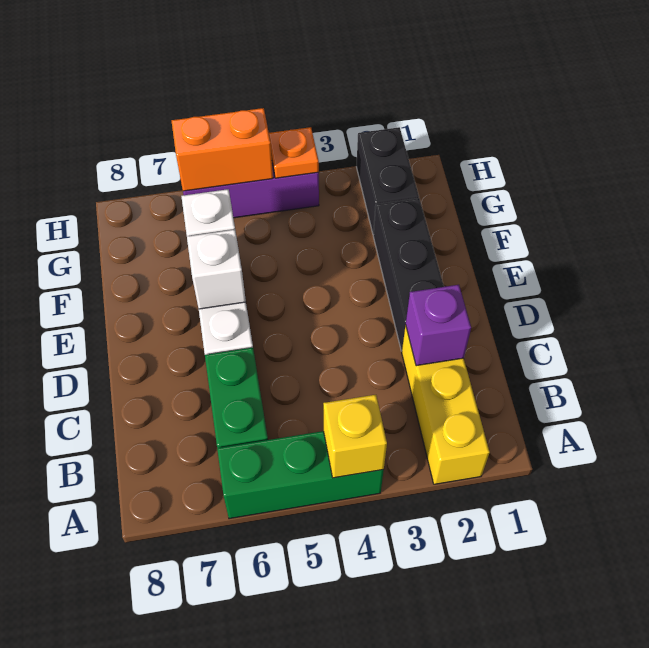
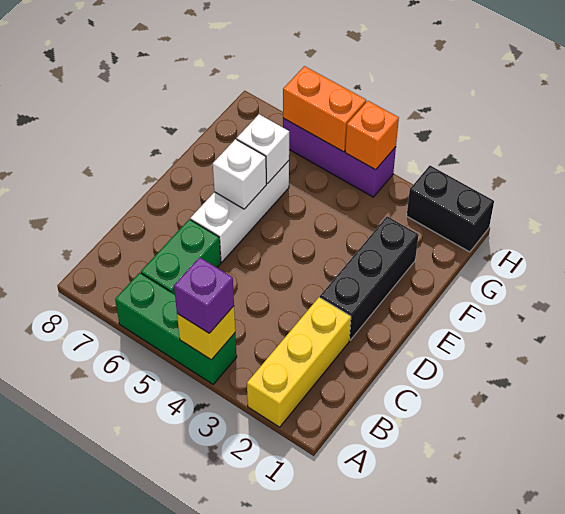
purple brick C2 level 2 -> purple brick A4 level 3
black brick G2:H2 level 1 -> black brick H1:H2 level 1
orange plate H4 level 2 -> orange brick H4 level 2

